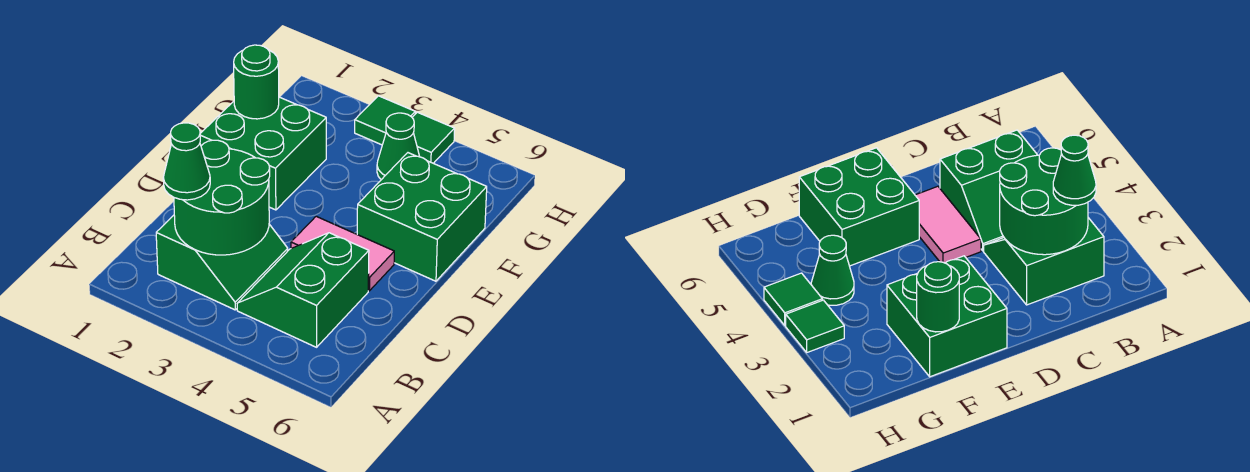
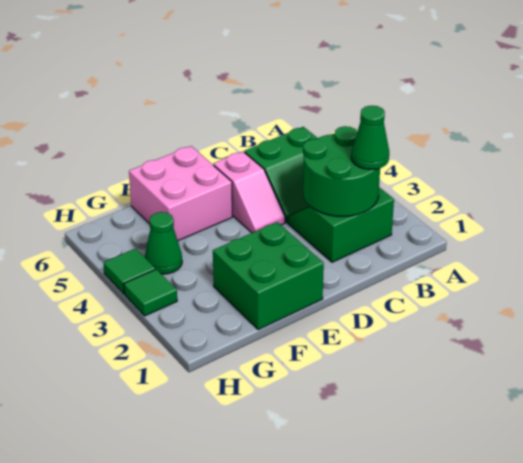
pink tile D4:D5 level 1 -> pink slope D4:D5 level 1 top 5
green brick E5:F6 level 1 -> pink brick E5:F6 level 1
green round brick F1 level 2 -> none

